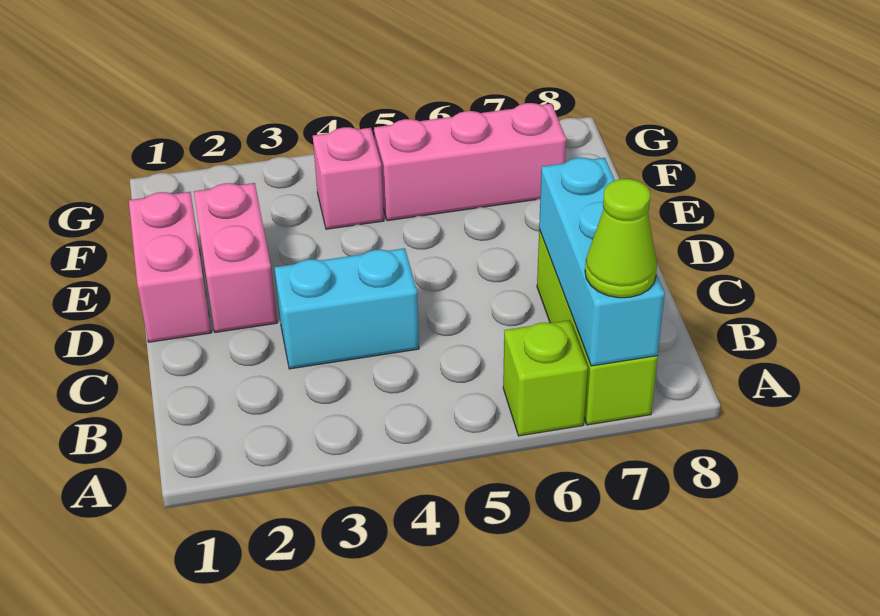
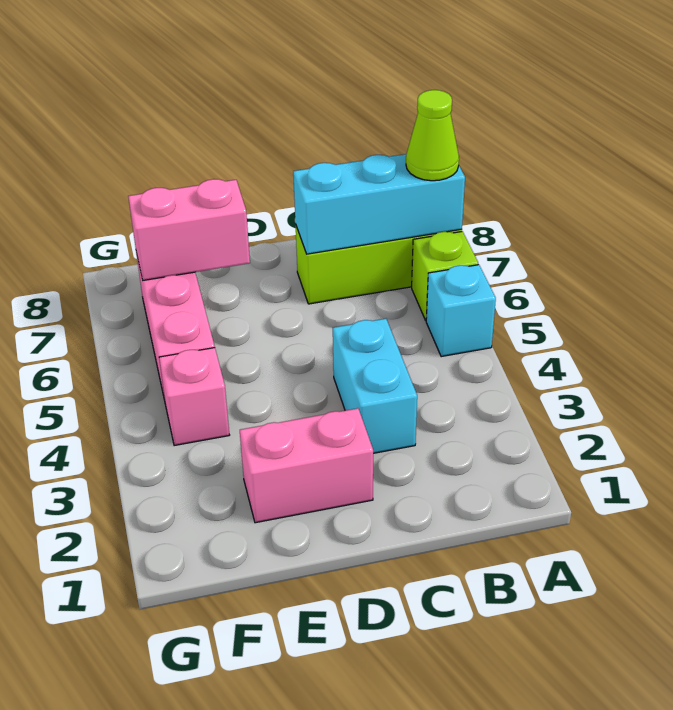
none -> cyan brick A5 level 1
pink brick D1:E1 level 1 -> pink brick E7:F7 level 2

